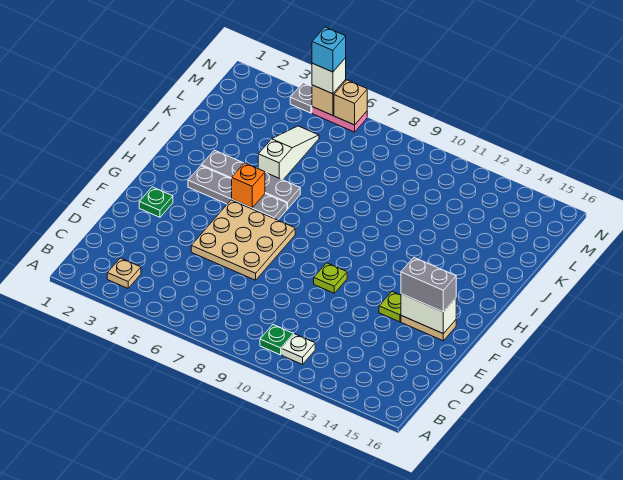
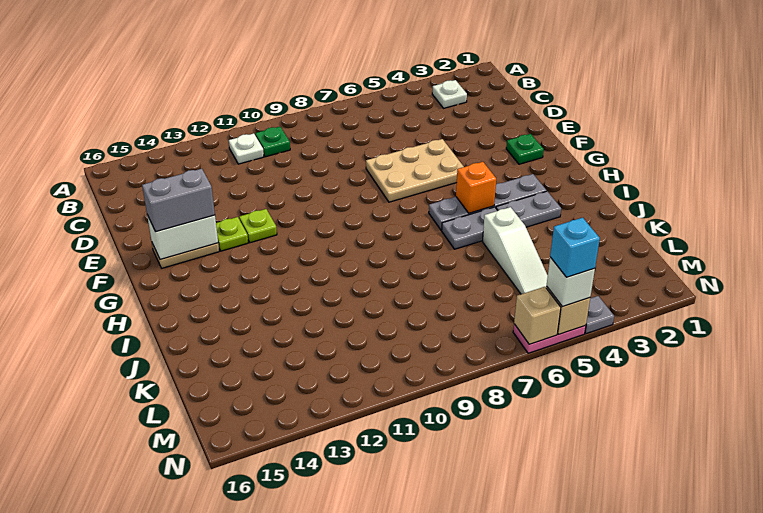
tan plate B3 level 1 -> white plate B3 level 1
tan plate E5:G7 level 1 -> tan plate E5:F7 level 1
lime plate F10 level 1 -> lime plate F12 level 1

